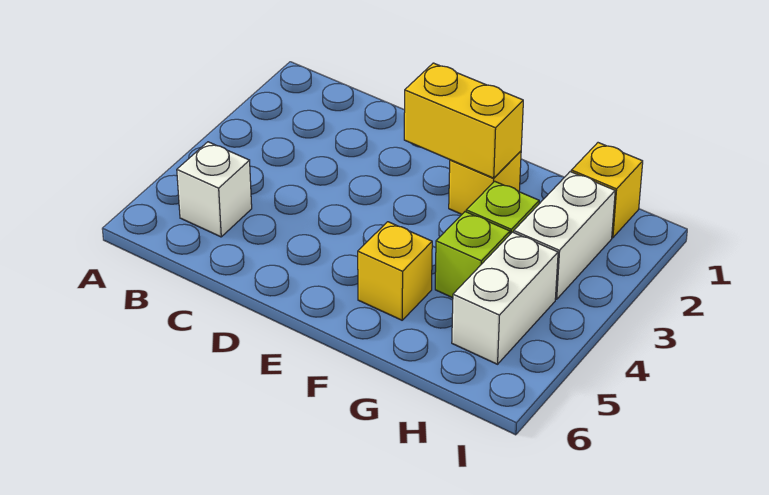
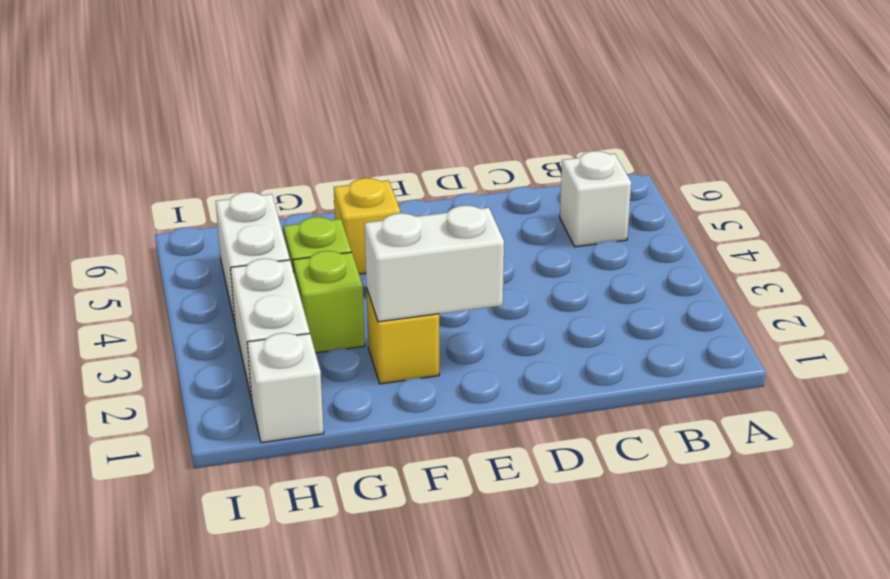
yellow brick E2:F2 level 2 -> white brick E2:F2 level 2
yellow brick H1 level 1 -> white brick H1 level 1

